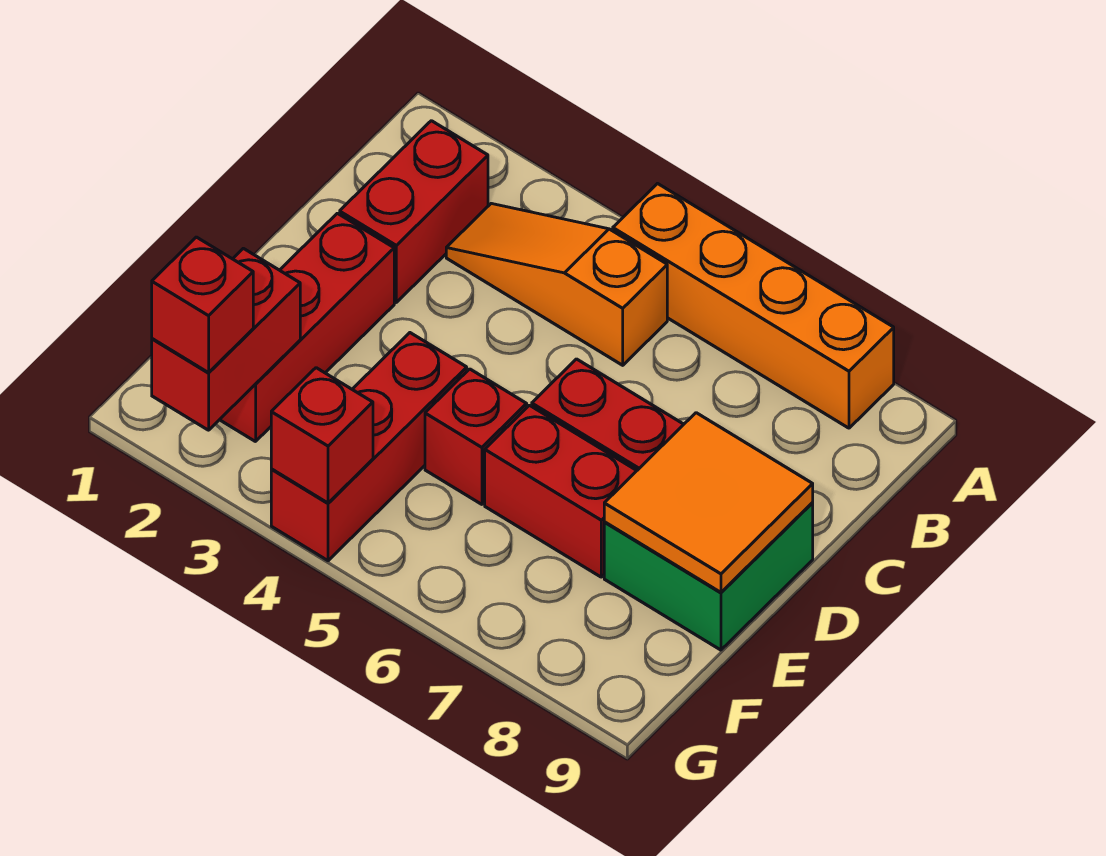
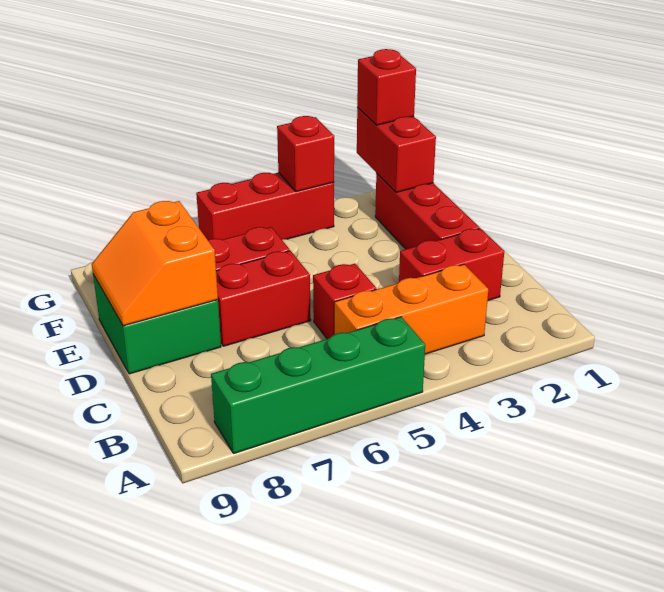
orange brick A5:A8 level 1 -> green brick A5:A8 level 1
red brick B2:C2 level 1 -> red brick C2:C3 level 1
orange slope B3:B5 level 1 top 5 -> orange brick B3:B5 level 1
orange tile D8:E9 level 2 -> orange slope D8:E9 level 2 top 8
red brick E4:G4 level 1 -> red brick G4:G6 level 1
red brick E5 level 1 -> red brick C5 level 1

